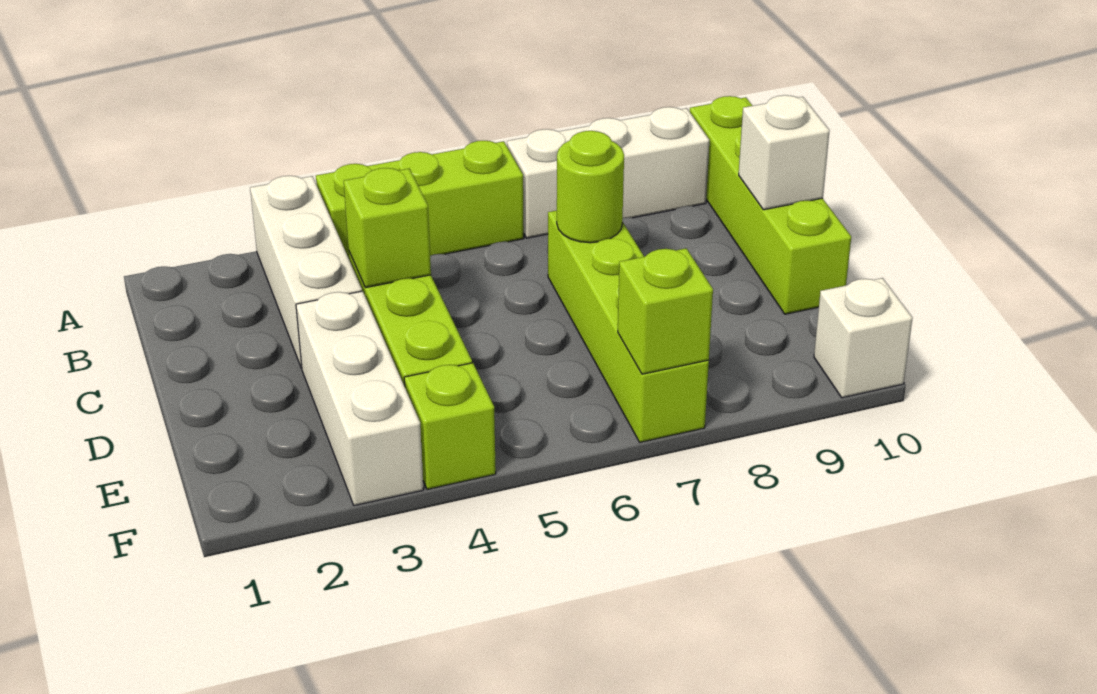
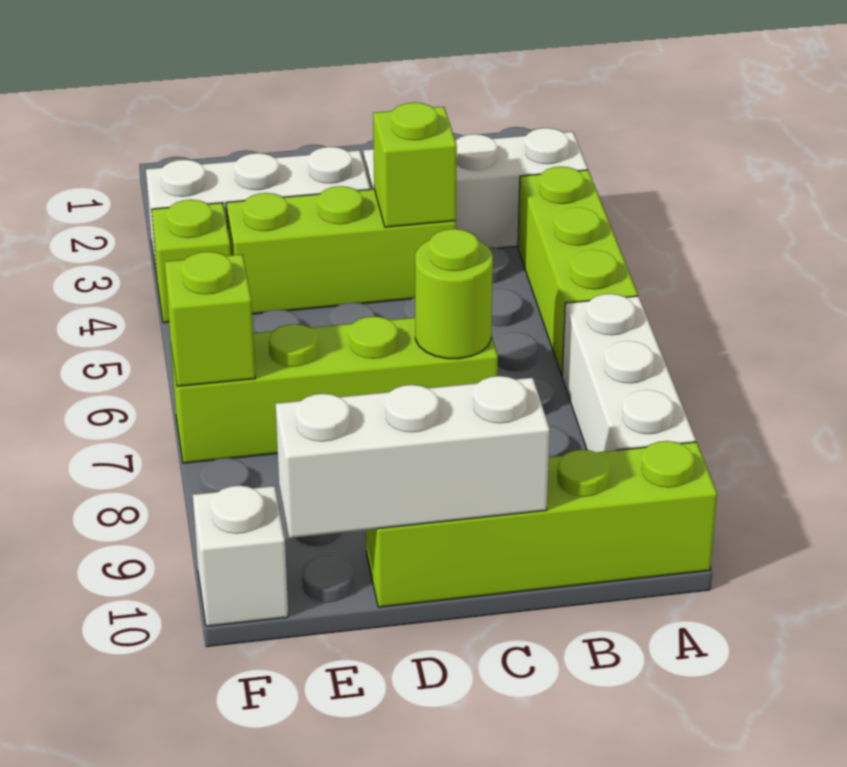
white brick C10 level 2 -> white brick C10:E10 level 2

